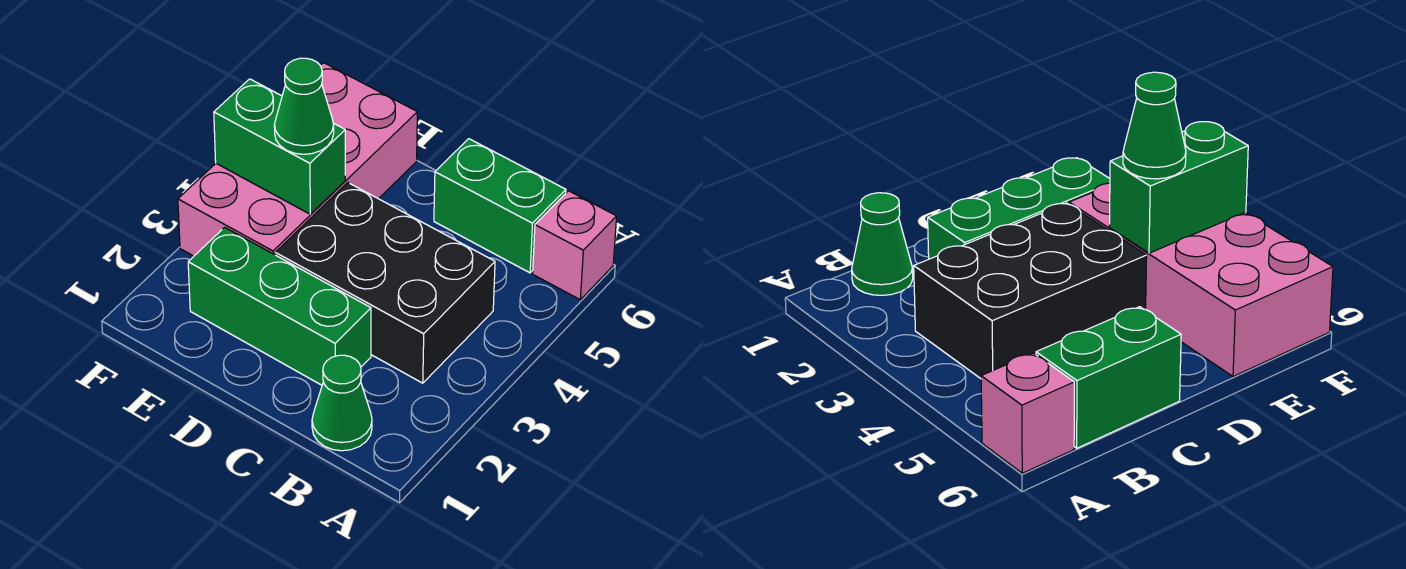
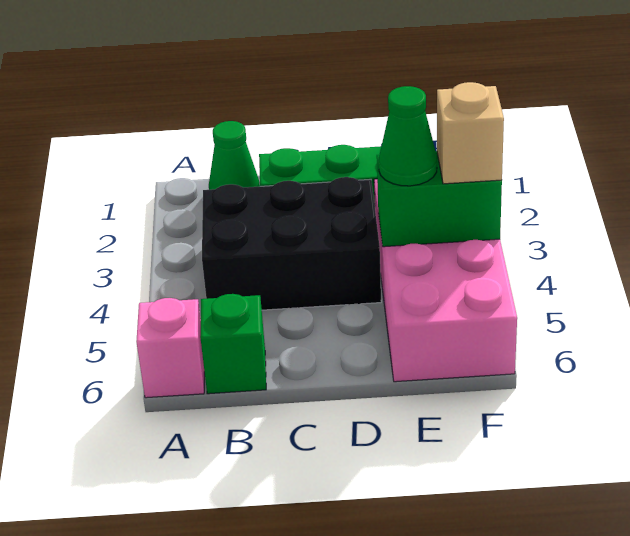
green brick B6:C6 level 1 -> green brick B6 level 1
none -> tan brick F4 level 3

